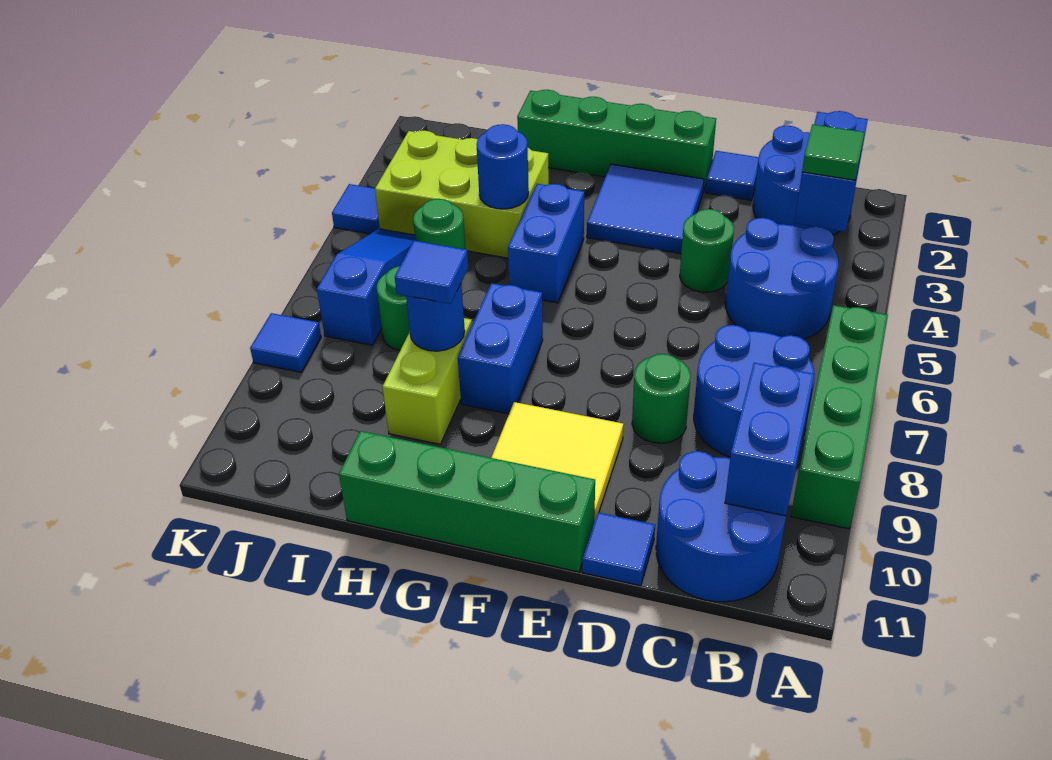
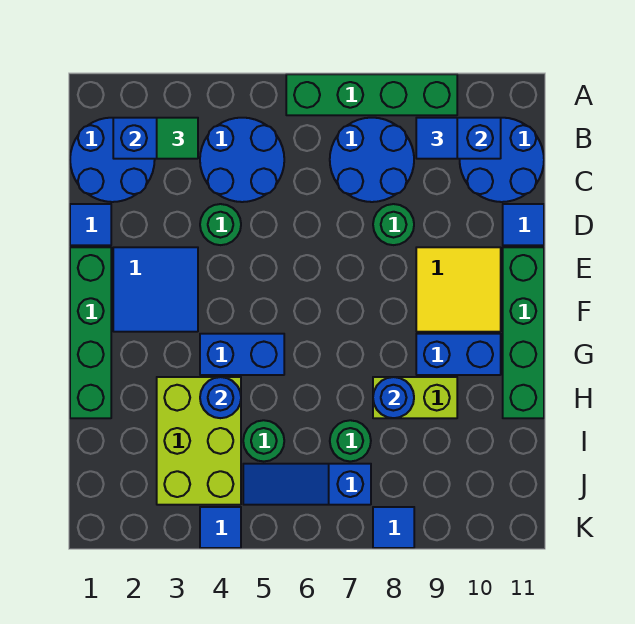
blue brick G7:G8 level 1 -> blue brick G9:G10 level 1
blue tile H8 level 3 -> blue tile B9 level 3

